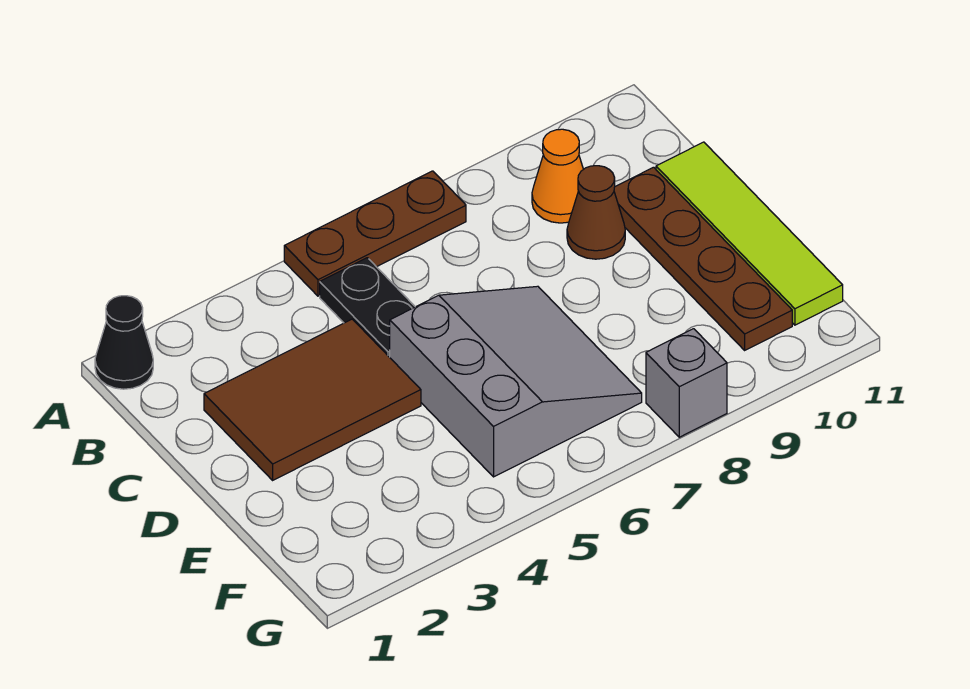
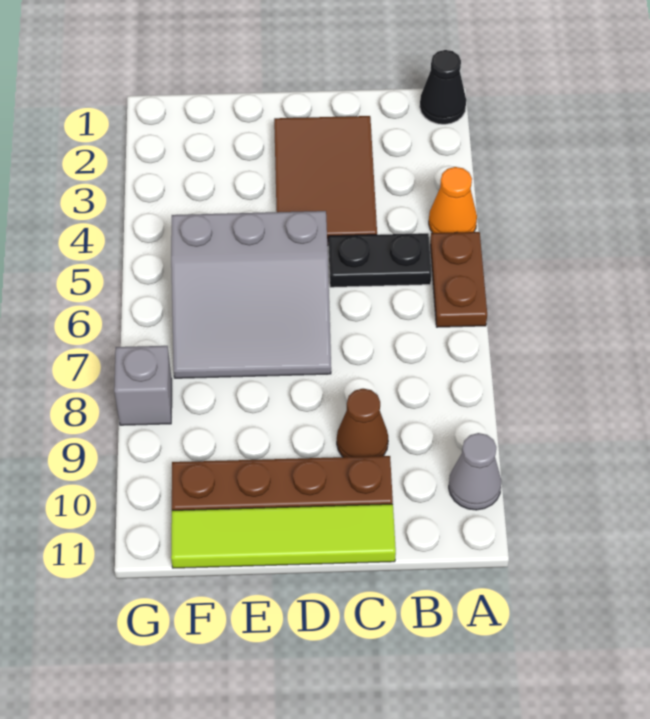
brown plate A5:A7 level 1 -> brown plate A5:A6 level 1
none -> grey cone A10 level 1
orange cone B9 level 1 -> orange cone A4 level 1

